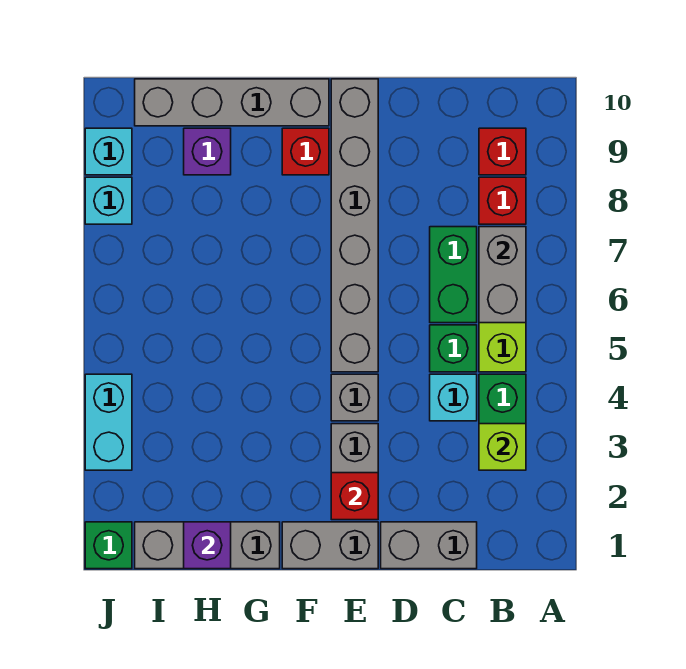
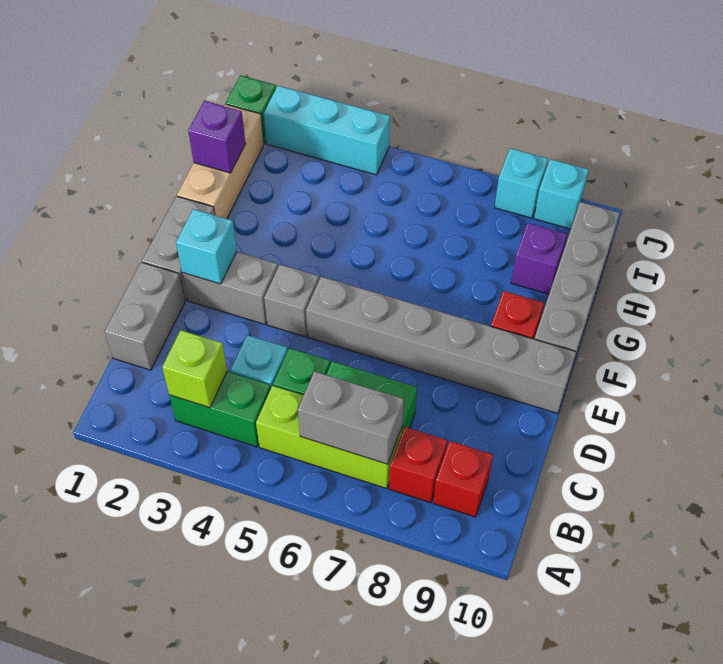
red brick E2 level 2 -> cyan brick E2 level 2
grey brick G1:I1 level 1 -> tan brick G1:I1 level 1
cyan brick J3:J4 level 1 -> cyan brick J2:J4 level 1

